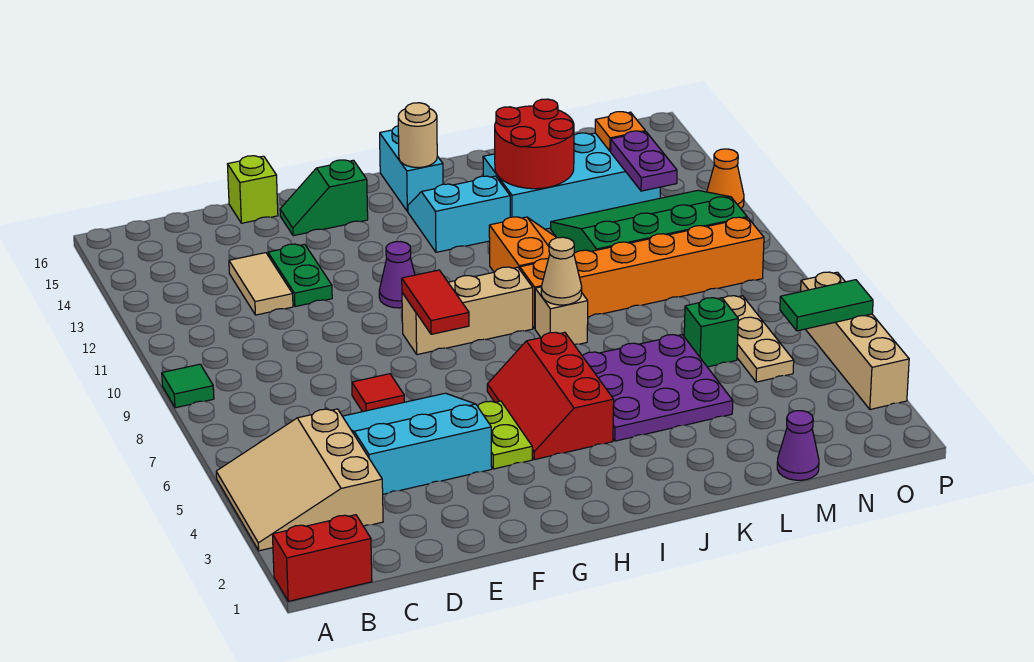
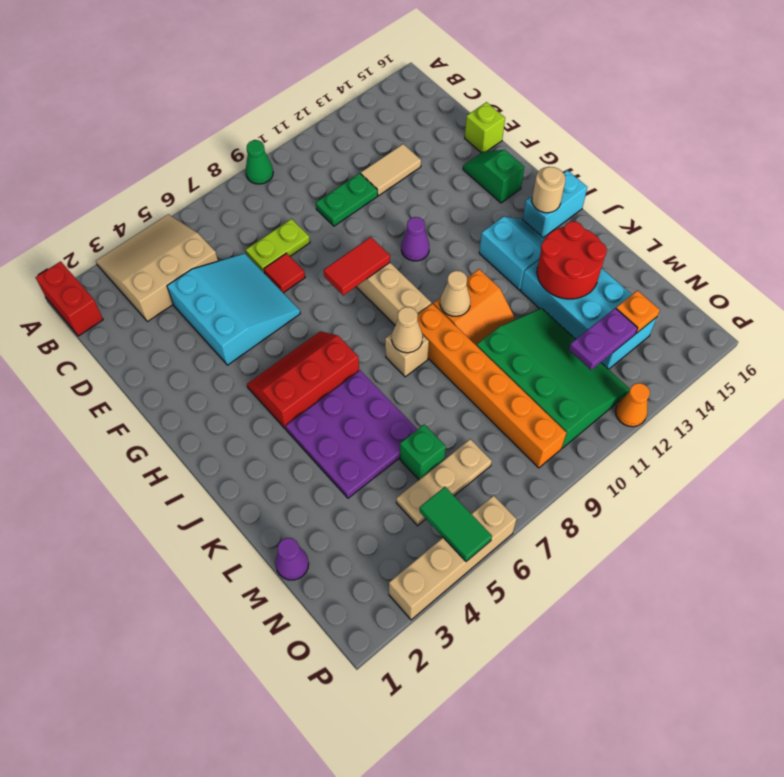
green tile A9 level 1 -> green cone A9 level 1
green plate E12:E13 level 1 -> green plate D10:D11 level 1
lime plate G4:G5 level 1 -> lime plate D7:D8 level 1
none -> tan cone J10 level 2

